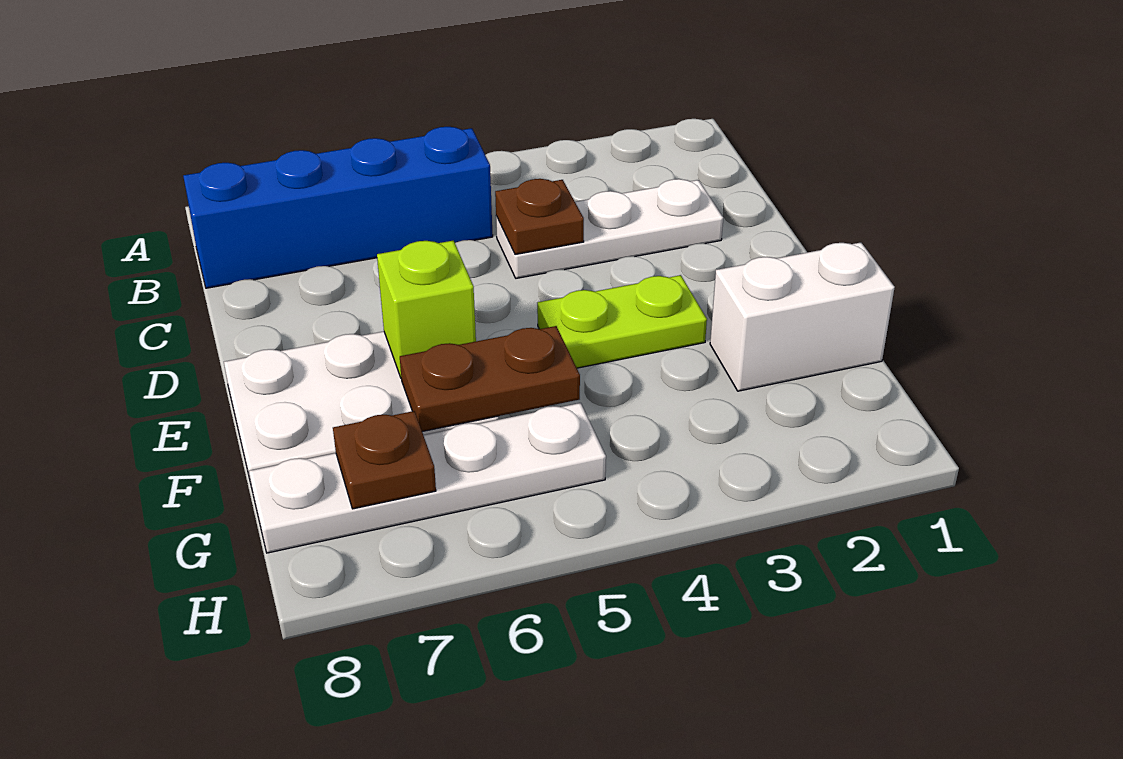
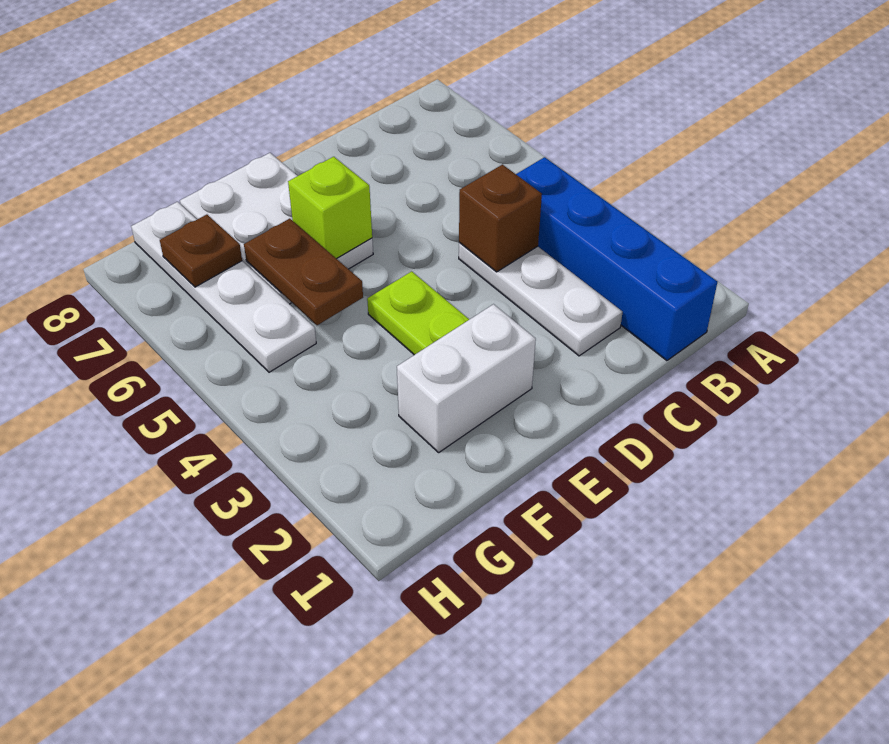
blue brick B5:B8 level 1 -> blue brick B1:B4 level 1
brown plate C4 level 2 -> brown brick C4 level 2
white brick F1:F2 level 1 -> white brick E2:F2 level 1

